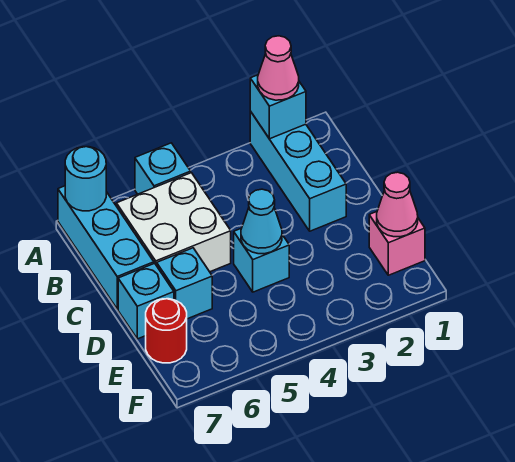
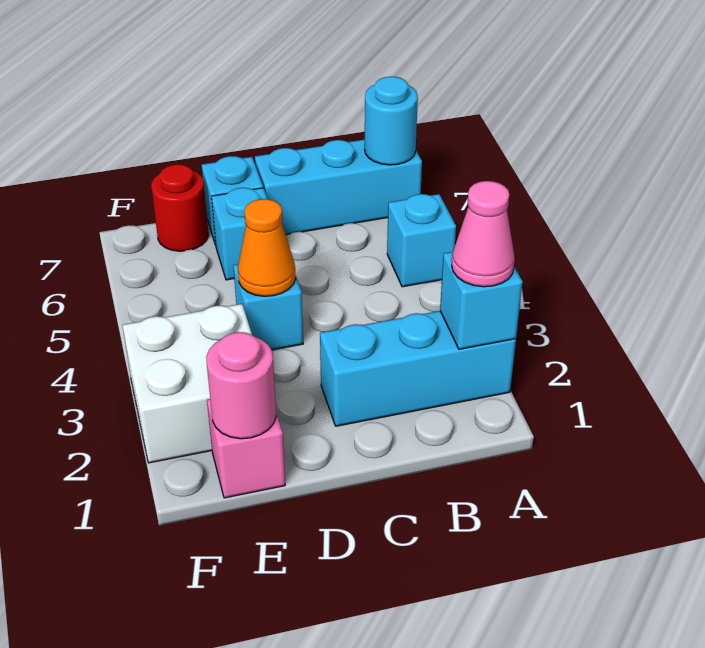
white brick B5:C6 level 1 -> white brick E2:F3 level 1
cyan cone D4 level 2 -> orange cone D4 level 2
pink cone E1 level 2 -> pink round brick E1 level 2

